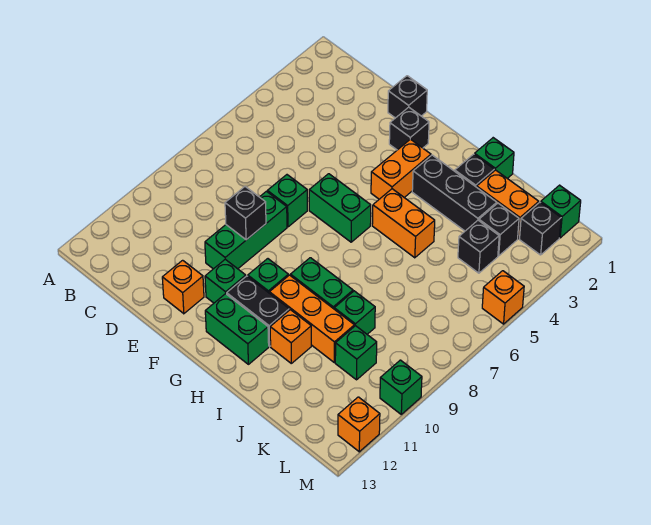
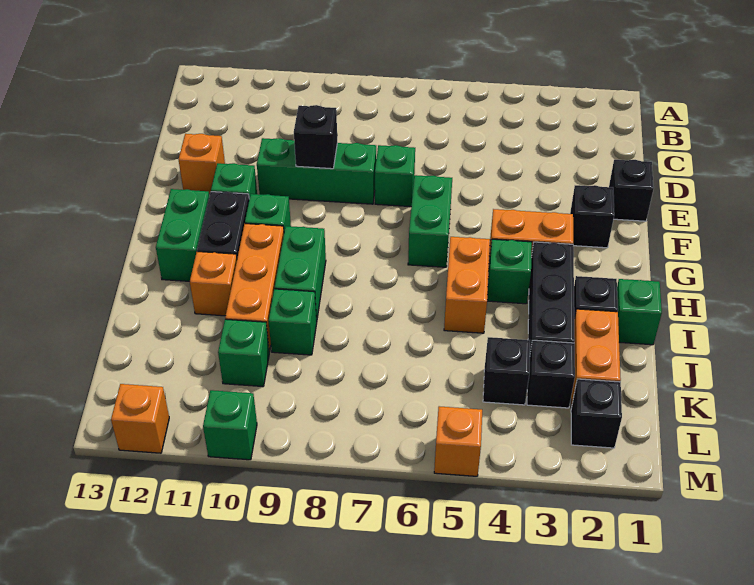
green brick L1 level 1 -> green brick H4 level 1

